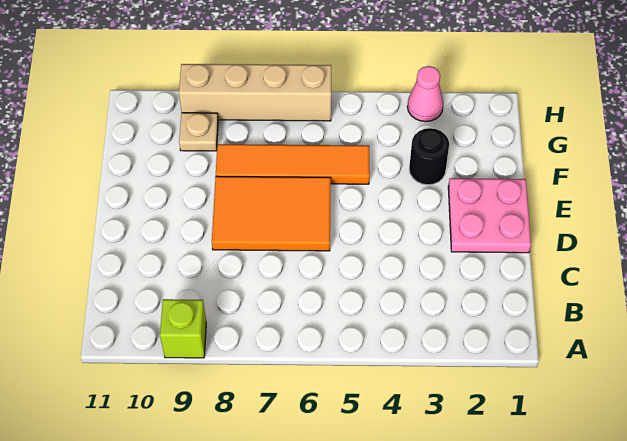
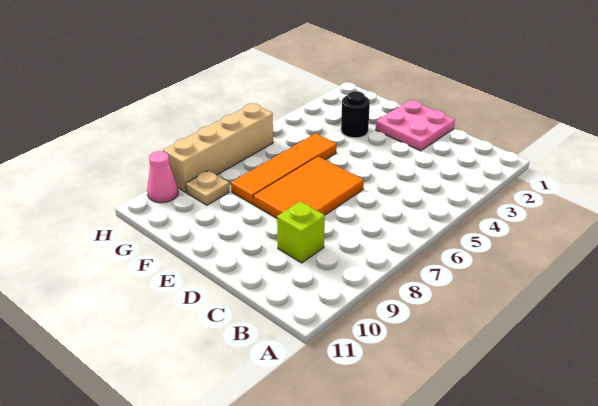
lime brick A9 level 1 -> lime brick C9 level 1
pink cone H3 level 1 -> pink cone H10 level 1

